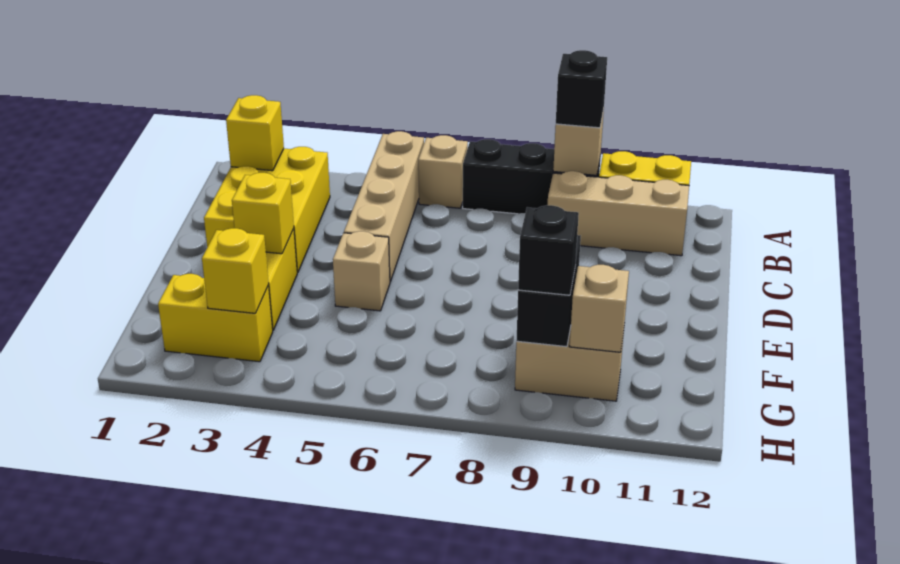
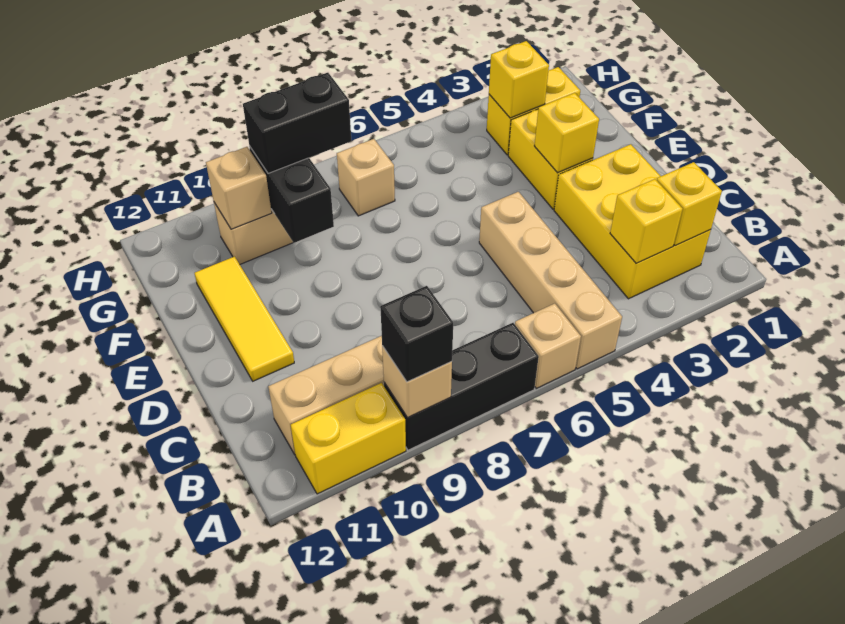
none -> yellow brick B3 level 2
none -> yellow tile D11:F11 level 1
tan brick E5 level 1 -> tan brick G7 level 1
black brick G9 level 3 -> black brick G8:G9 level 3

